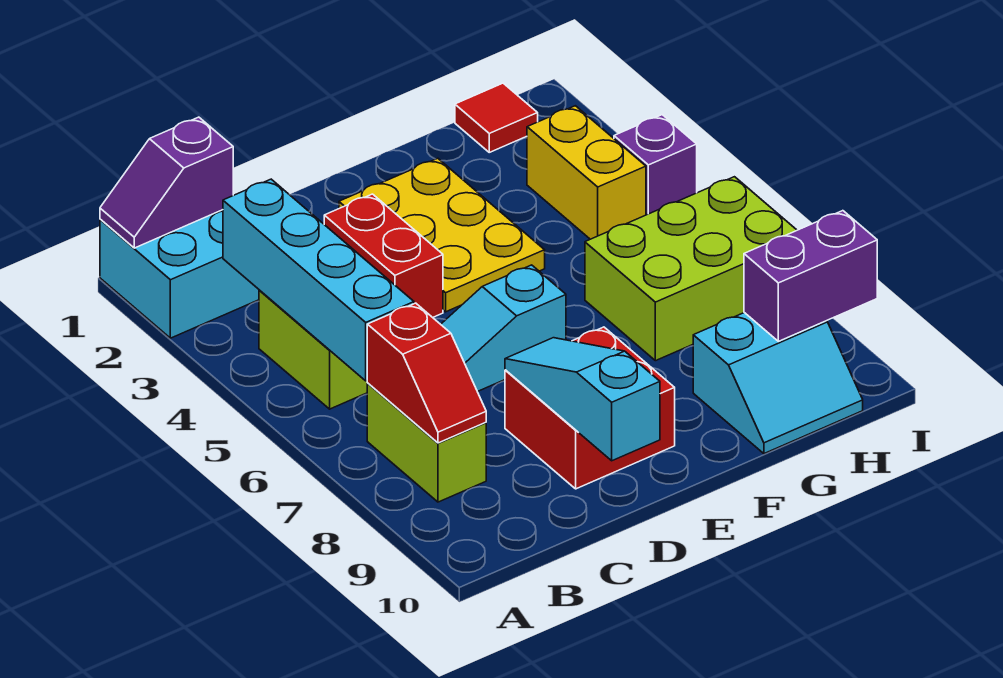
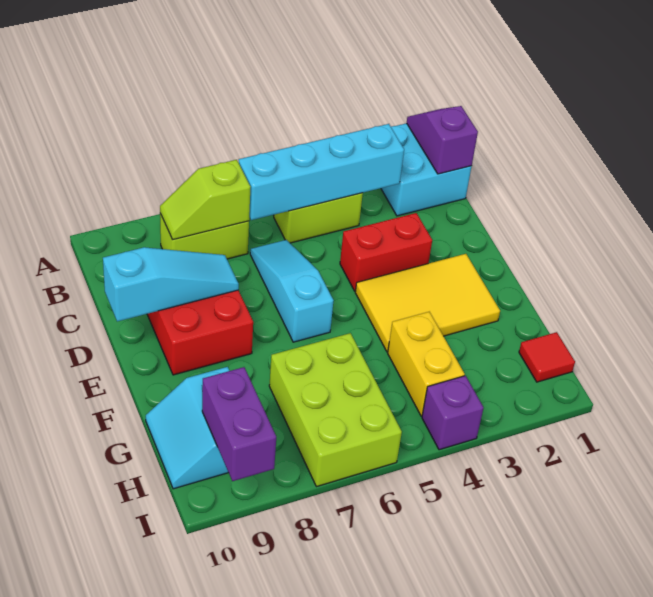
red slope B7:B8 level 2 top 7 -> lime slope B7:B8 level 2 top 7
yellow plate E2:F4 level 1 -> yellow tile E2:F4 level 1
yellow brick H3:H4 level 1 -> yellow brick G4:H4 level 1

